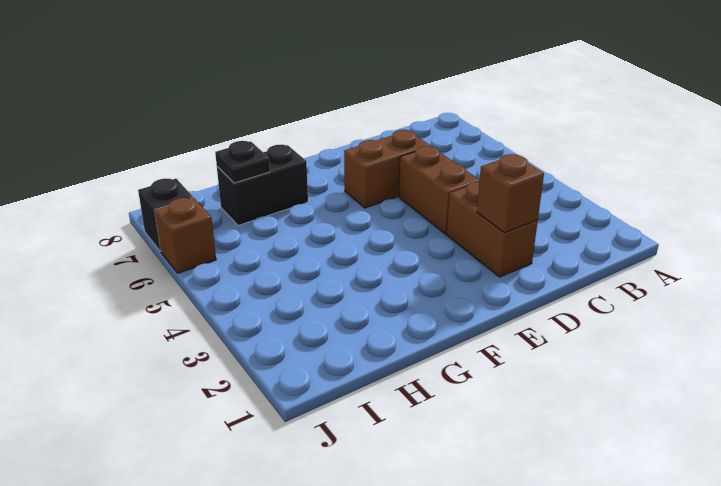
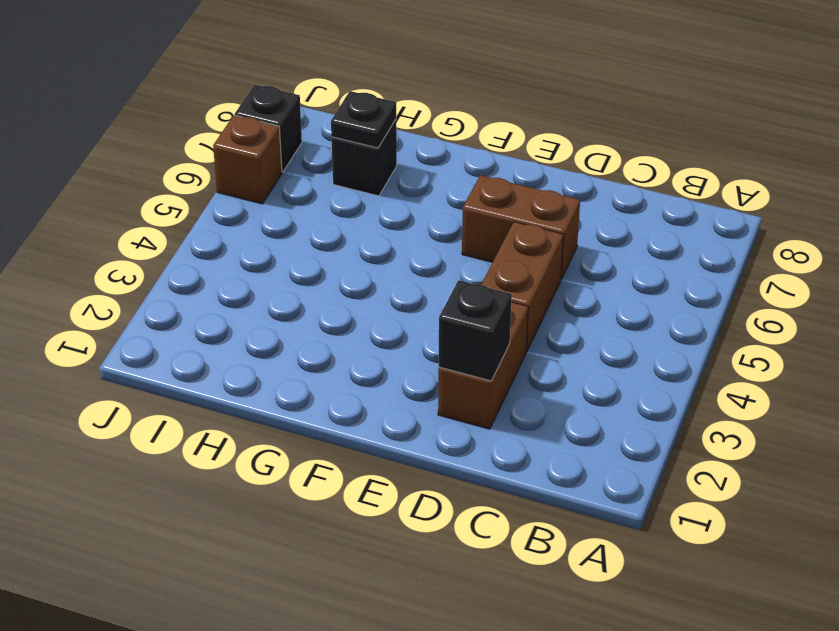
brown brick D2 level 2 -> black brick D2 level 2
black brick G7:H7 level 1 -> black brick H7 level 1

